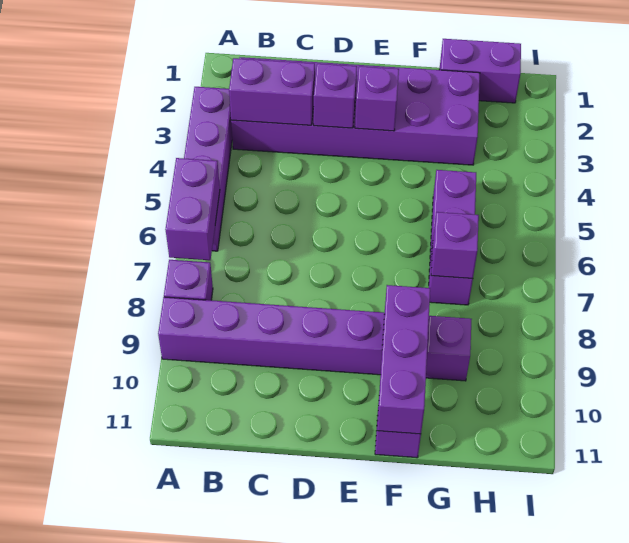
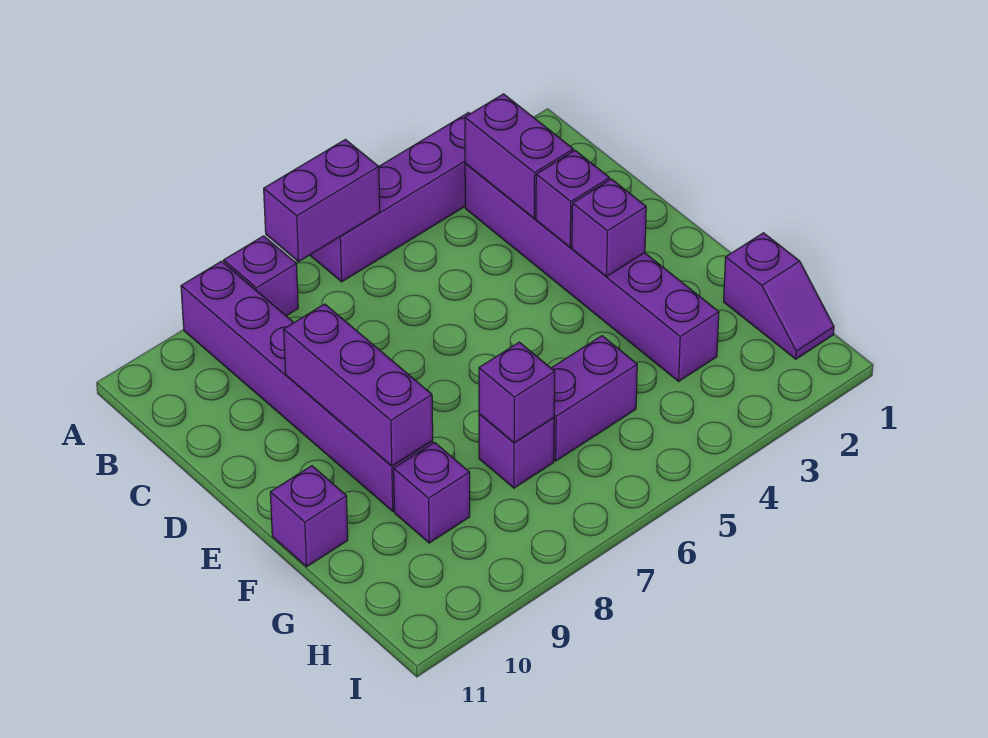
purple brick B2:G3 level 1 -> purple brick B3:G3 level 1
purple brick F9:F11 level 2 -> purple brick D9:F9 level 2
purple brick G1:H1 level 1 -> purple slope G1:H1 level 1 top G

